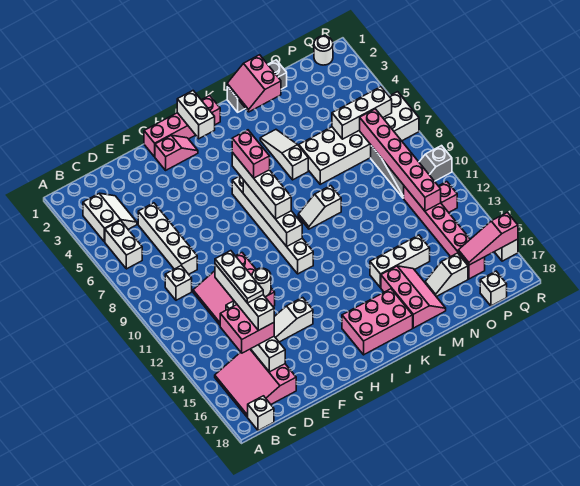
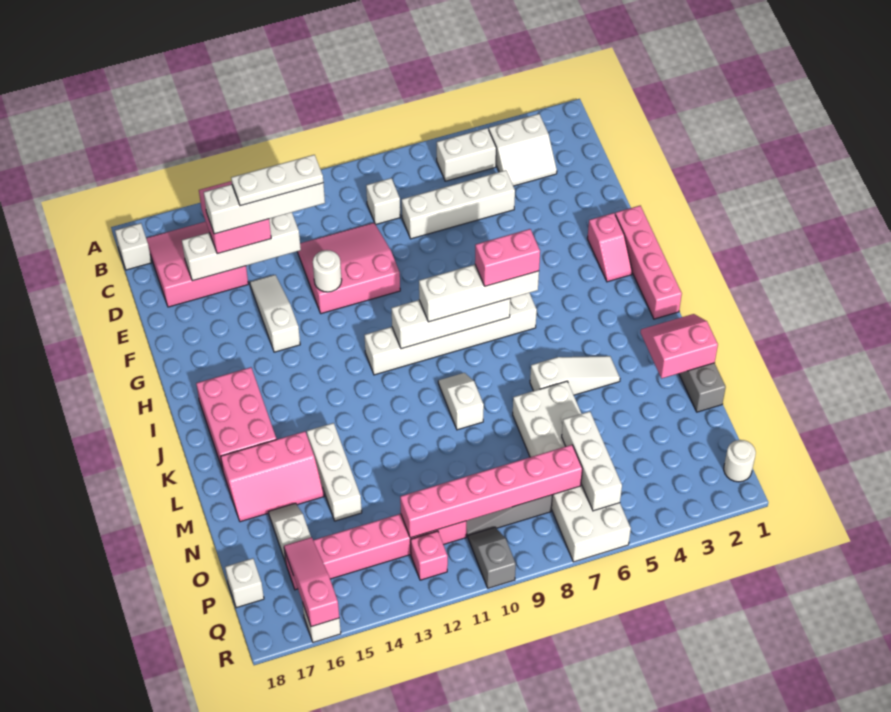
white brick I1:I2 level 2 -> none

